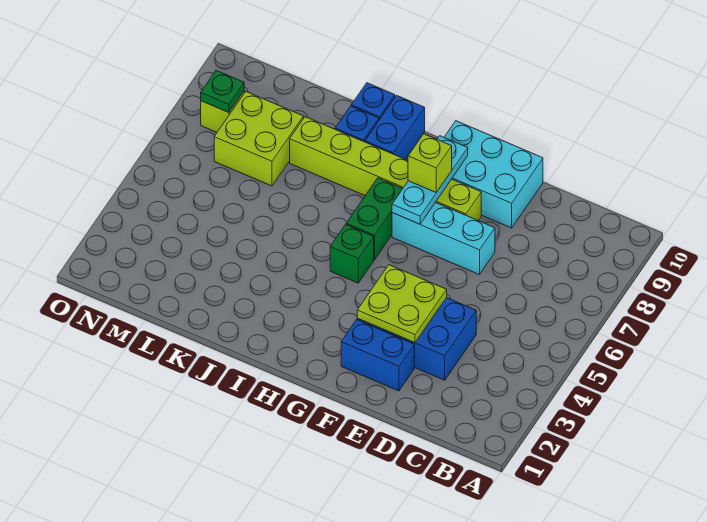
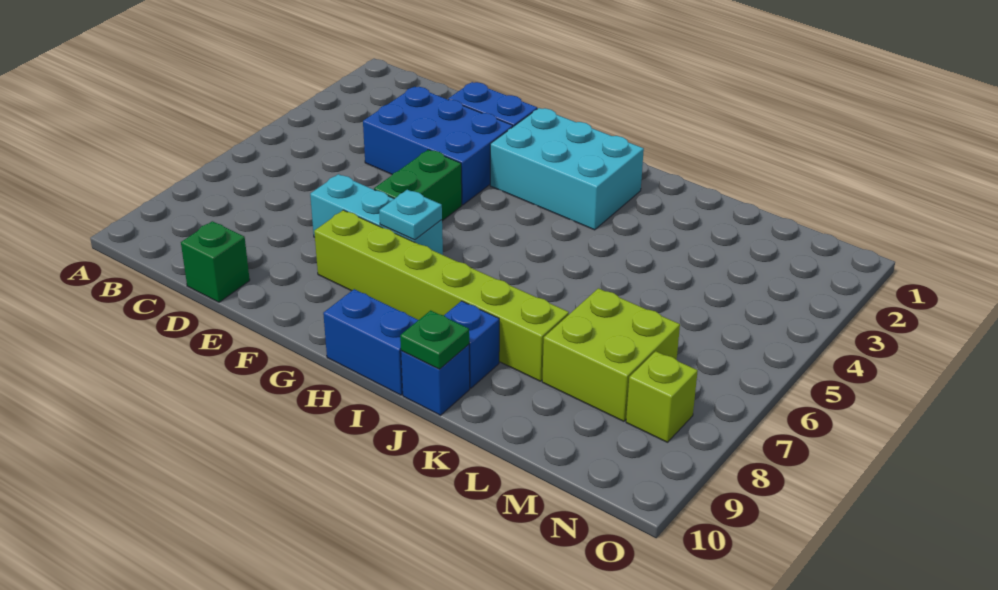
lime plate E3:F4 level 2 -> none
cyan brick E9:G10 level 1 -> cyan brick G2:I3 level 1
cyan plate G7:G9 level 2 -> cyan plate G7 level 2
lime brick G8 level 3 -> none
green brick H5 level 1 -> green brick D10 level 1
green brick H6:H7 level 1 -> green brick F5:F6 level 1
blue brick I9:I10 level 1 -> blue brick H10:I10 level 1
green plate N8 level 2 -> green plate J10 level 2

